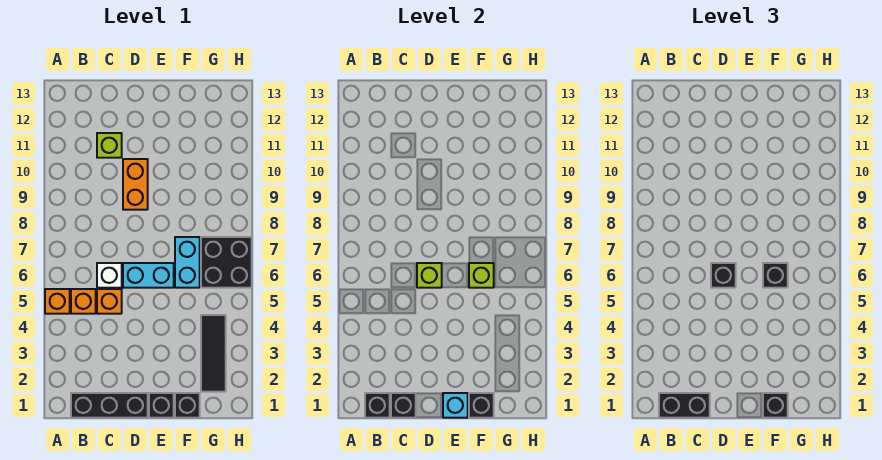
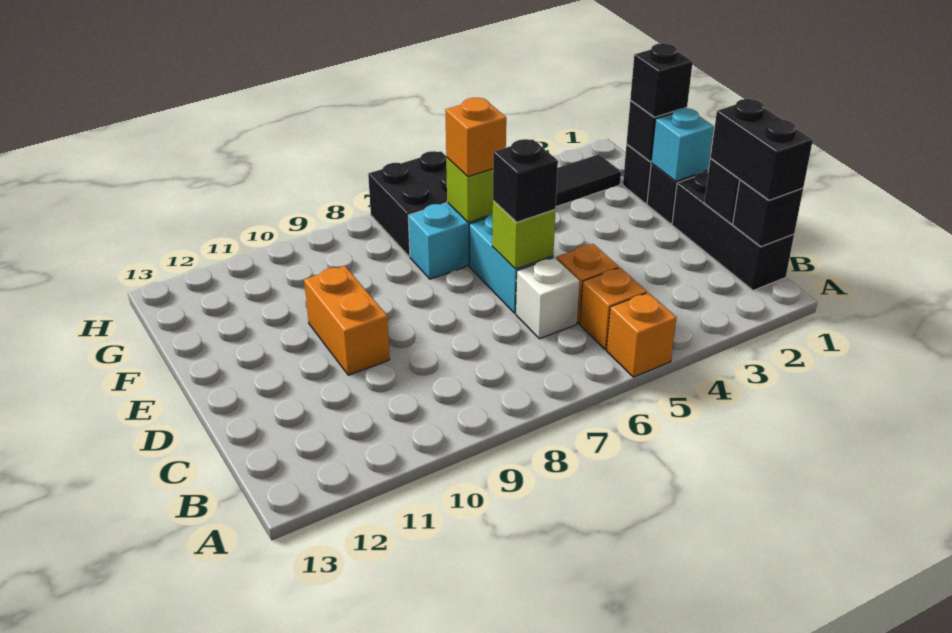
lime brick C11 level 1 -> none
orange brick D9:D10 level 1 -> orange brick D10:E10 level 1
black brick F6 level 3 -> orange brick F6 level 3

